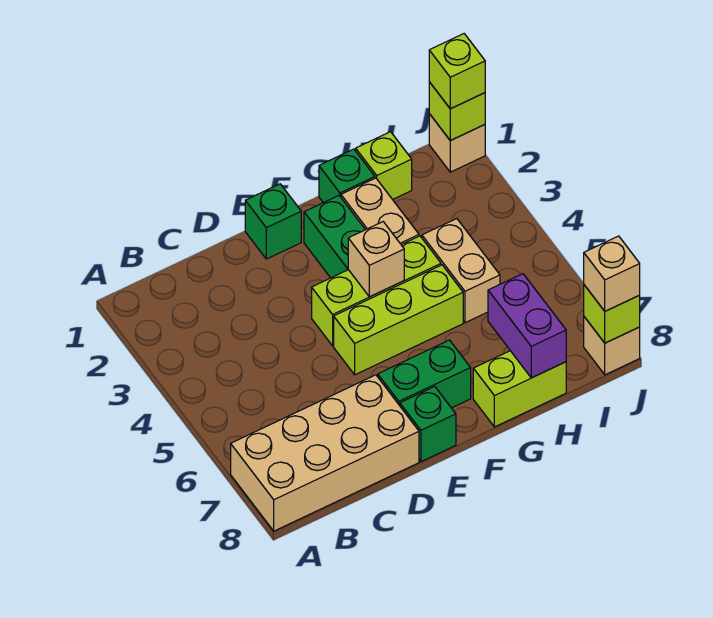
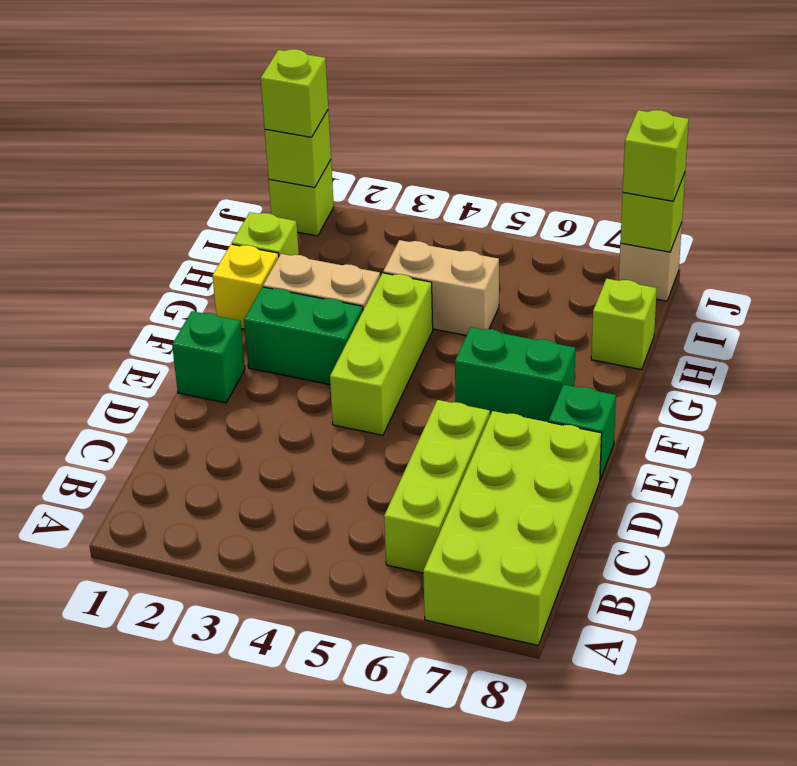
tan brick A7:D8 level 1 -> lime brick A7:D8 level 1
lime brick E5:G5 level 1 -> lime brick B6:D6 level 1
green brick E7:F7 level 1 -> green brick F6:F7 level 1
tan brick F4 level 2 -> none
green brick G1 level 1 -> yellow brick G1 level 1
lime brick G8:H8 level 1 -> lime brick H8 level 1
purple brick H7:H8 level 2 -> none
tan brick J1 level 1 -> lime brick J1 level 1
tan brick J8 level 3 -> lime brick J8 level 3

